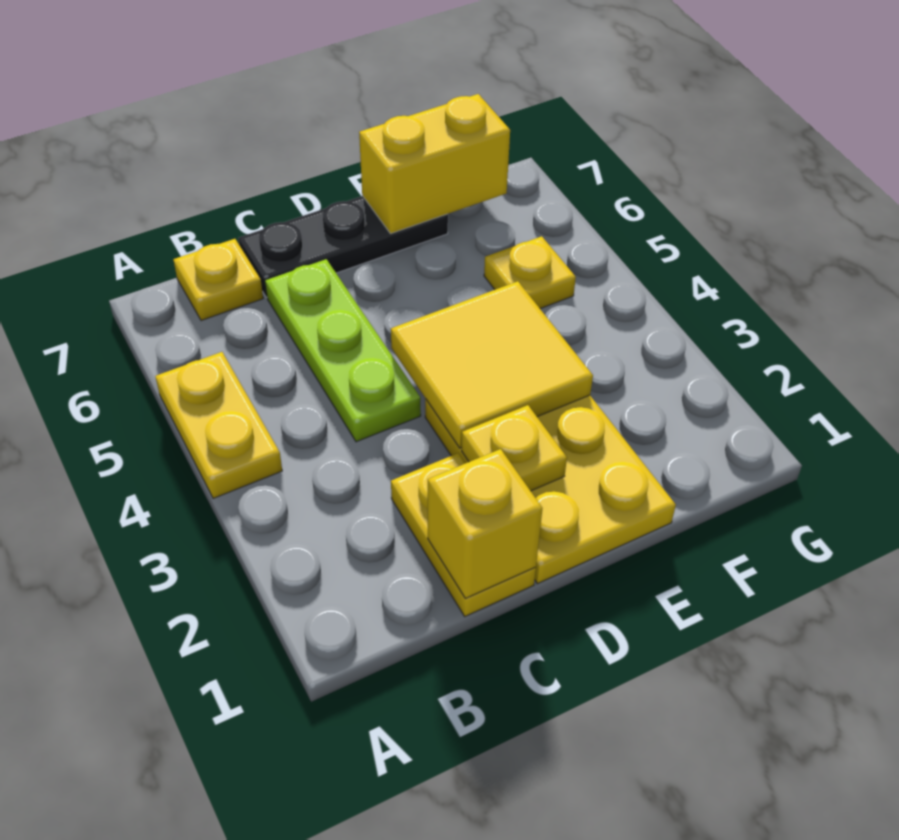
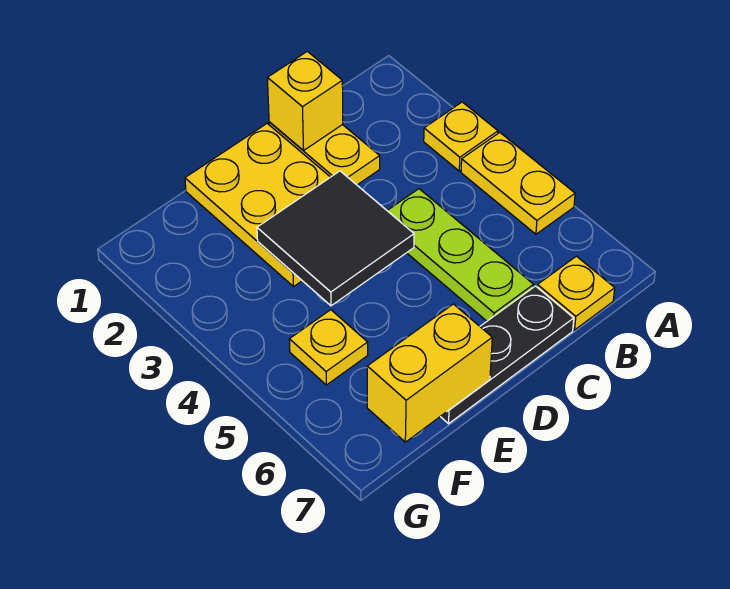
yellow plate D2 level 2 -> yellow plate A3 level 1
yellow tile D3:E4 level 2 -> black tile D3:E4 level 2

